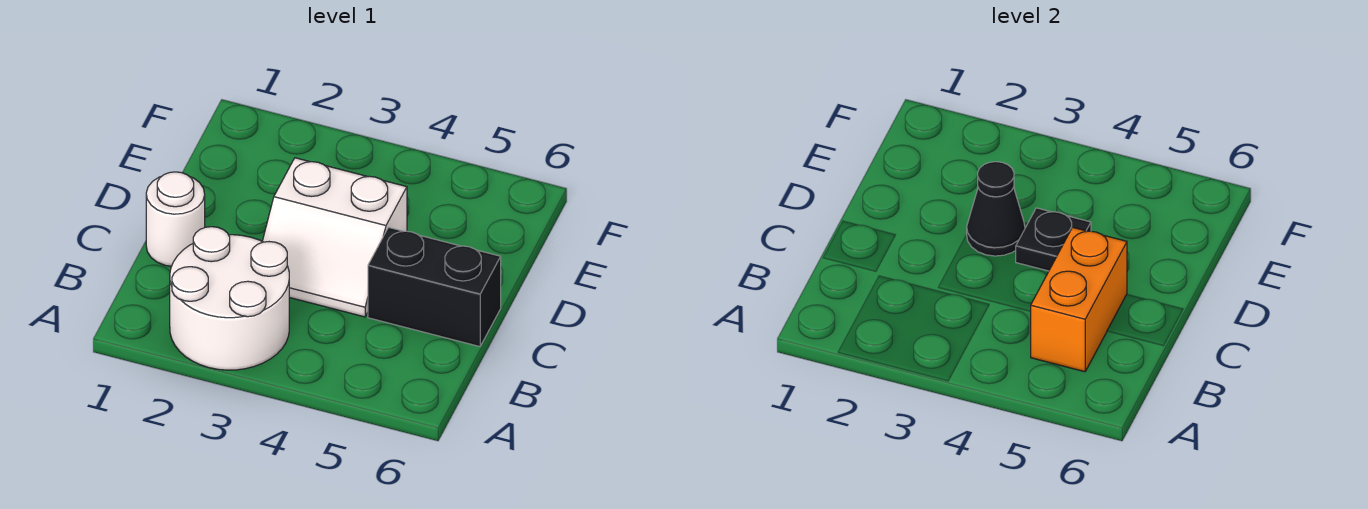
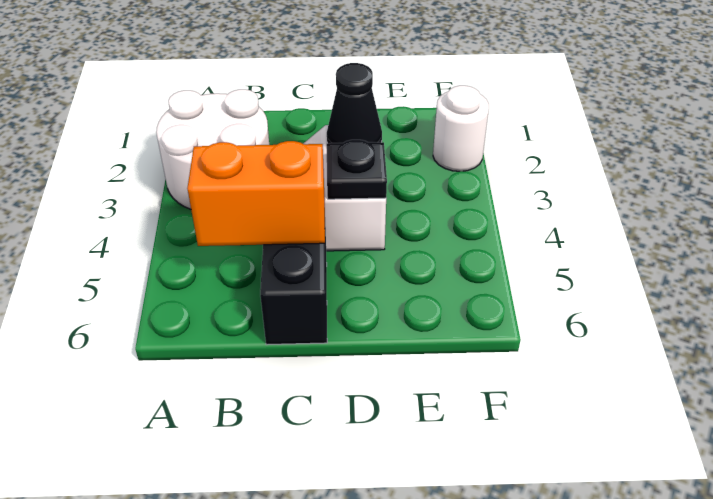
white round brick C1 level 1 -> white round brick F2 level 1

